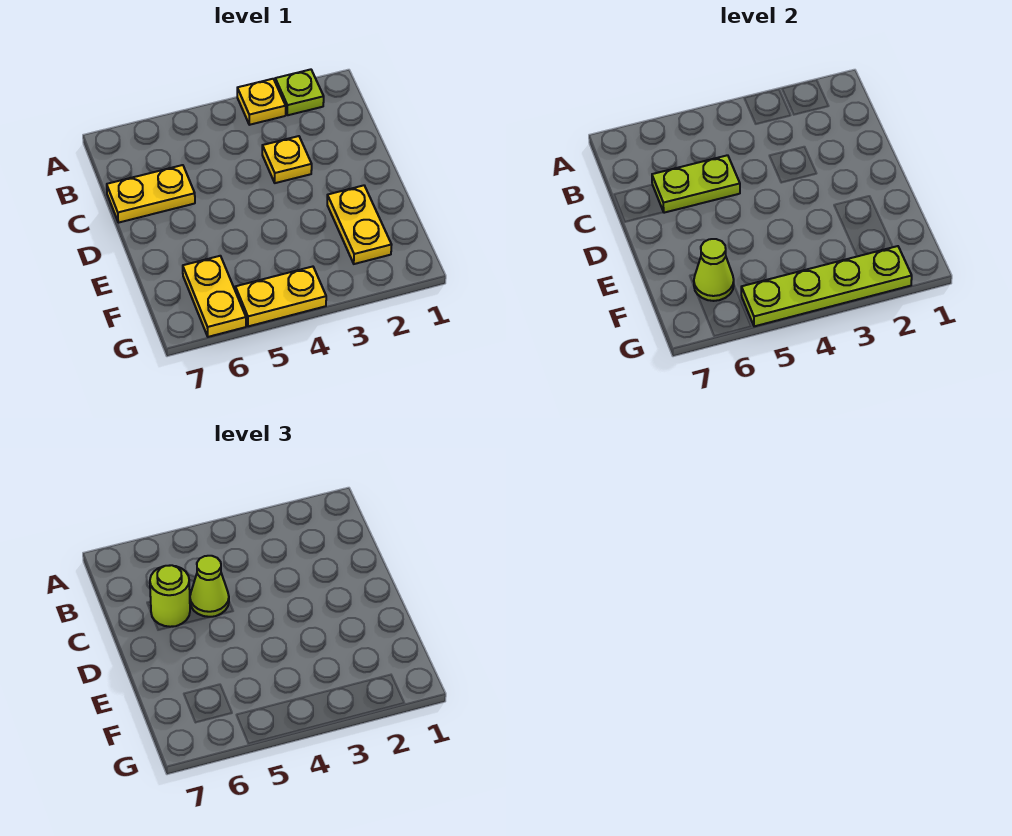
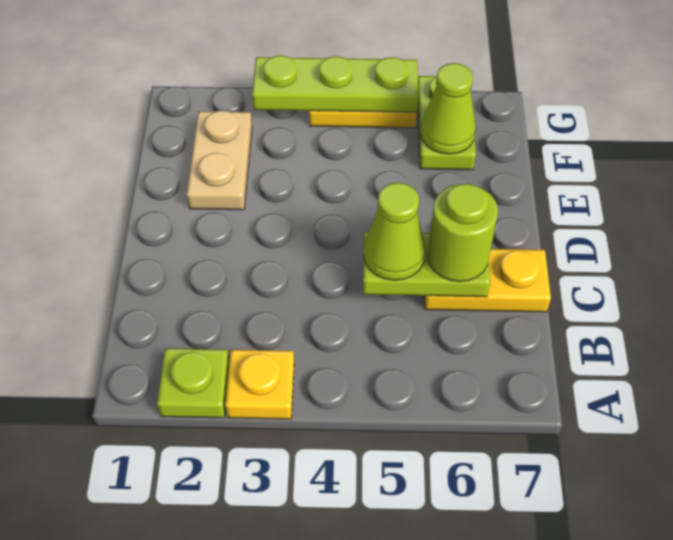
yellow plate C3 level 1 -> none
yellow plate E2:F2 level 1 -> tan plate E2:F2 level 1
yellow plate F6:G6 level 1 -> lime plate F6:G6 level 1
lime plate G2:G5 level 2 -> lime plate G3:G5 level 2

